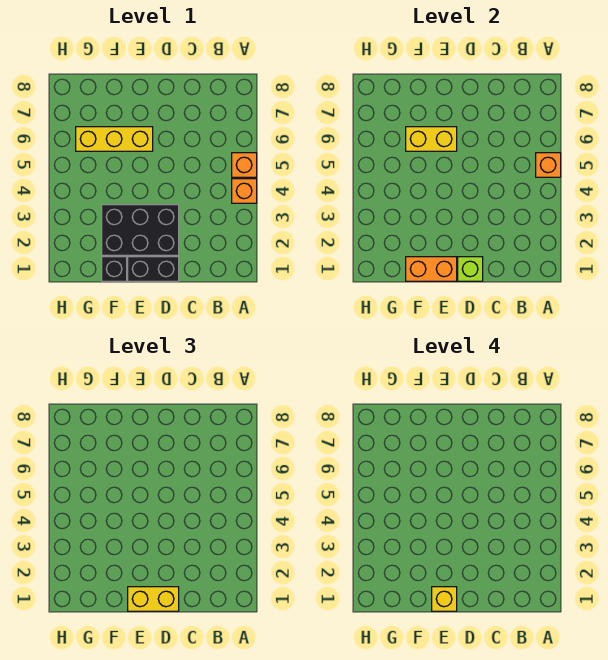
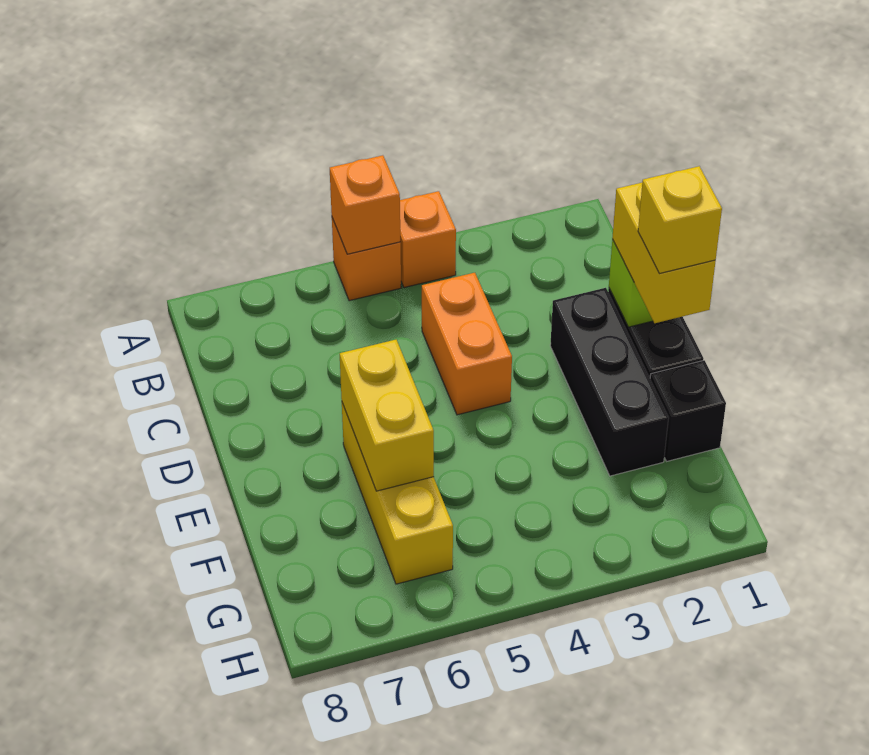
black brick D2:F3 level 1 -> black brick D2:F2 level 1
orange brick E1:F1 level 2 -> orange brick C4:D4 level 1

